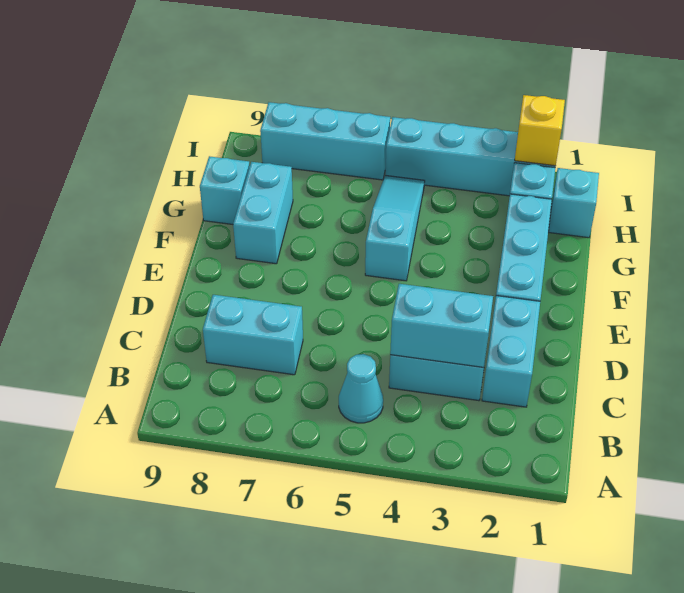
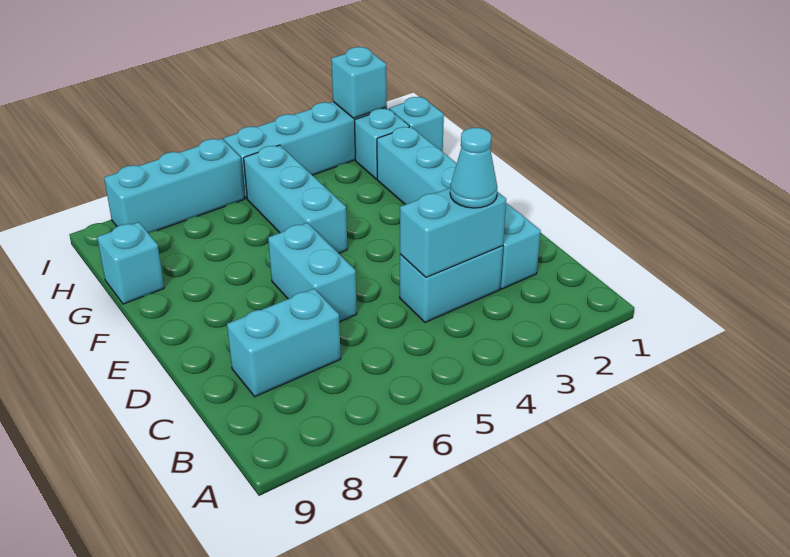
cyan cone B5 level 1 -> cyan cone C3 level 3
cyan slope F5:H5 level 1 top F -> cyan brick F5:H5 level 1
cyan brick F8:G8 level 1 -> cyan brick D6:E6 level 1
yellow brick I2 level 2 -> cyan brick I2 level 2

